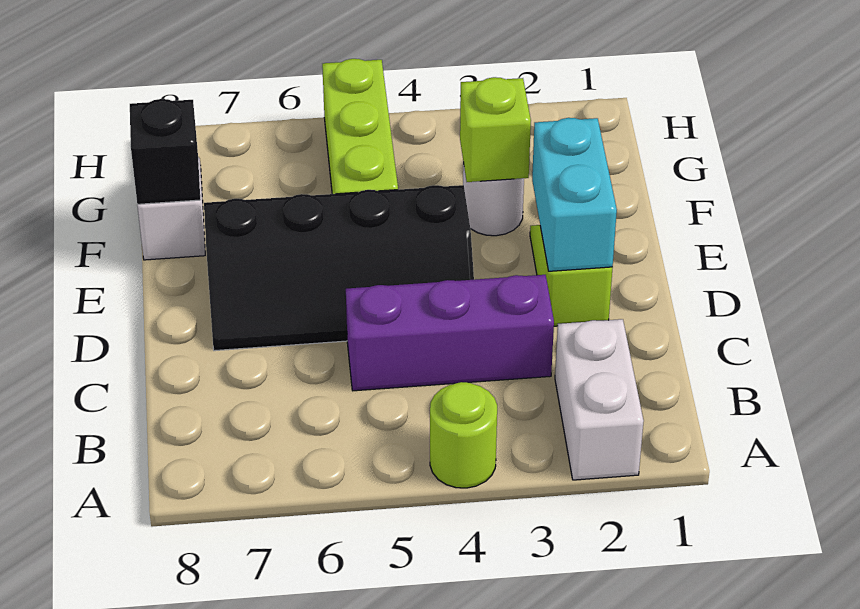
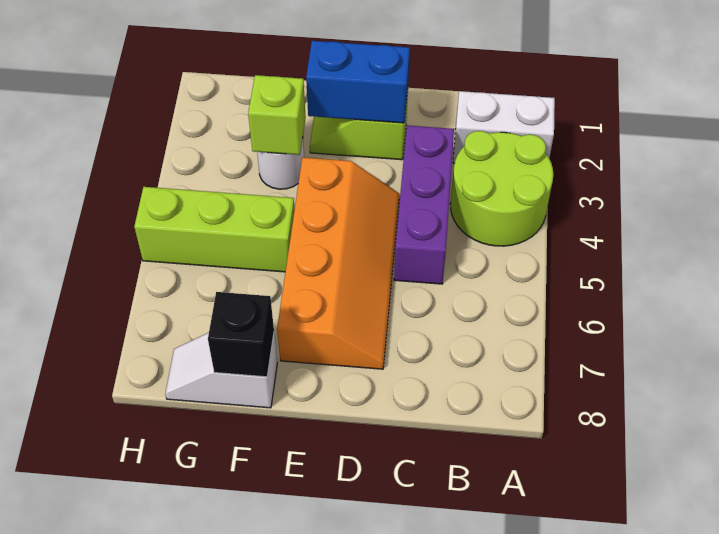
lime round brick A4 level 1 -> lime round brick A3:B4 level 1
cyan brick D2:E2 level 2 -> blue brick D2:E2 level 2
black slope D4:E7 level 1 top E -> orange slope D4:E7 level 1 top E

